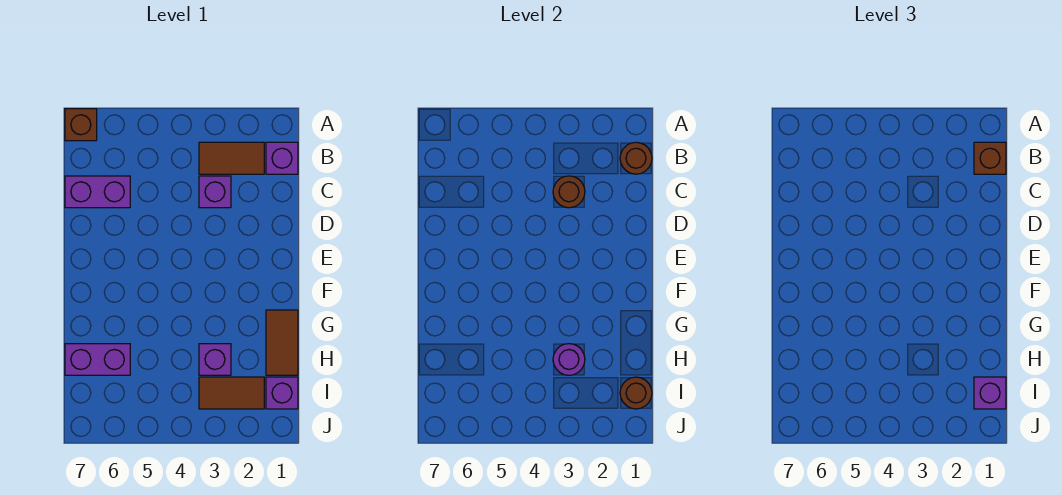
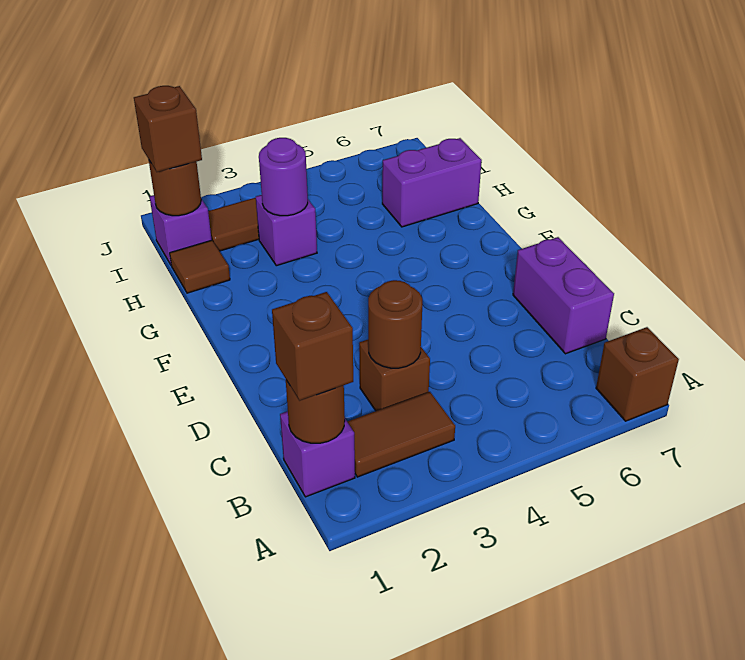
purple brick C3 level 1 -> brown brick C3 level 1
purple brick C6:C7 level 1 -> purple brick C7:D7 level 1
brown tile G1:H1 level 1 -> brown tile H1 level 1
purple brick I1 level 3 -> brown brick I1 level 3

